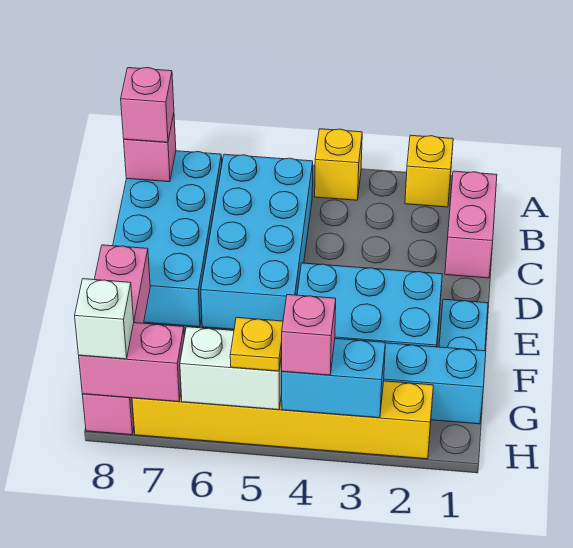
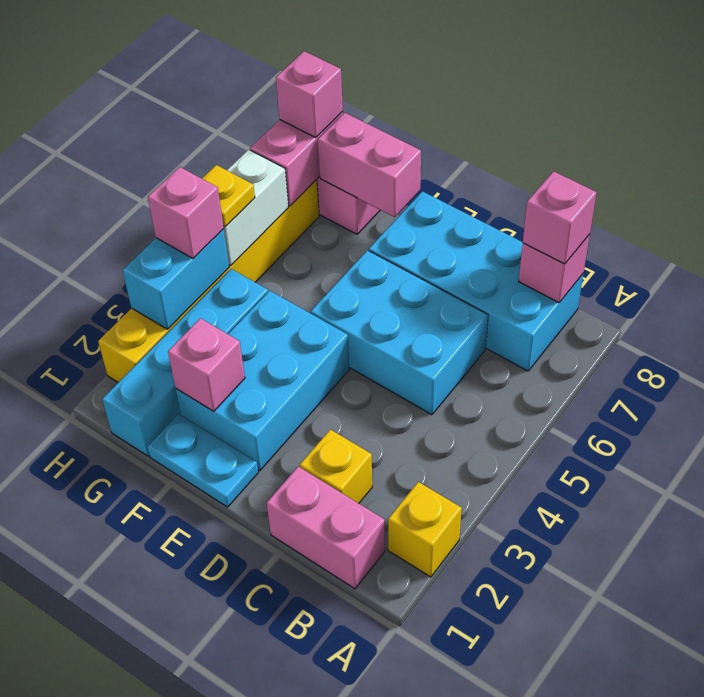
yellow brick A4 level 1 -> yellow brick C2 level 1
cyan brick B5:E6 level 1 -> cyan brick C5:E6 level 1
none -> pink brick F2 level 2
white brick H8 level 3 -> pink brick H8 level 3

